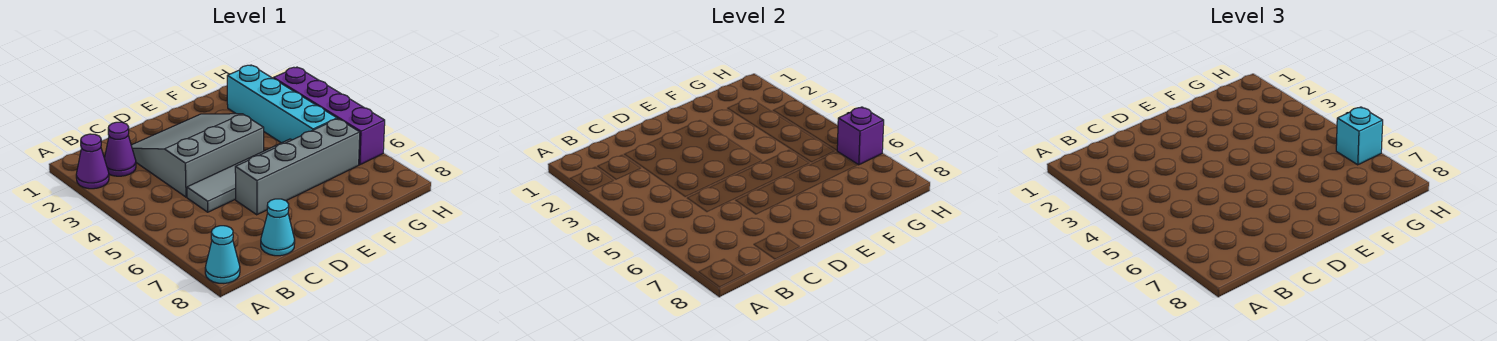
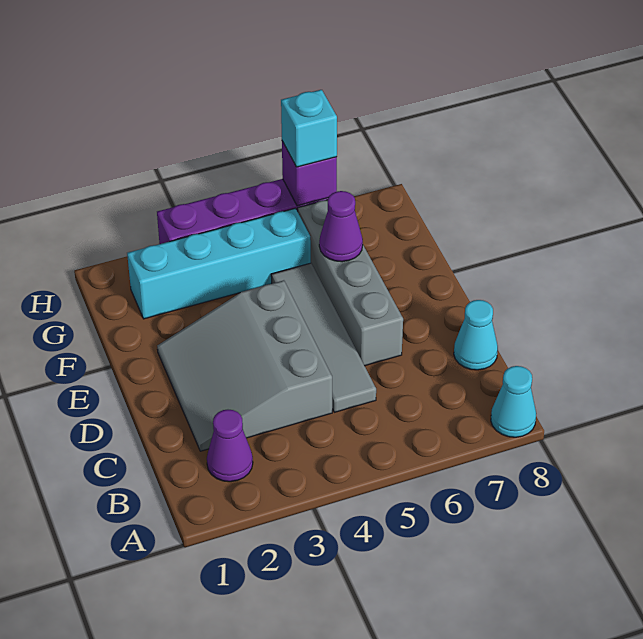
purple cone A2 level 1 -> purple cone F6 level 2

